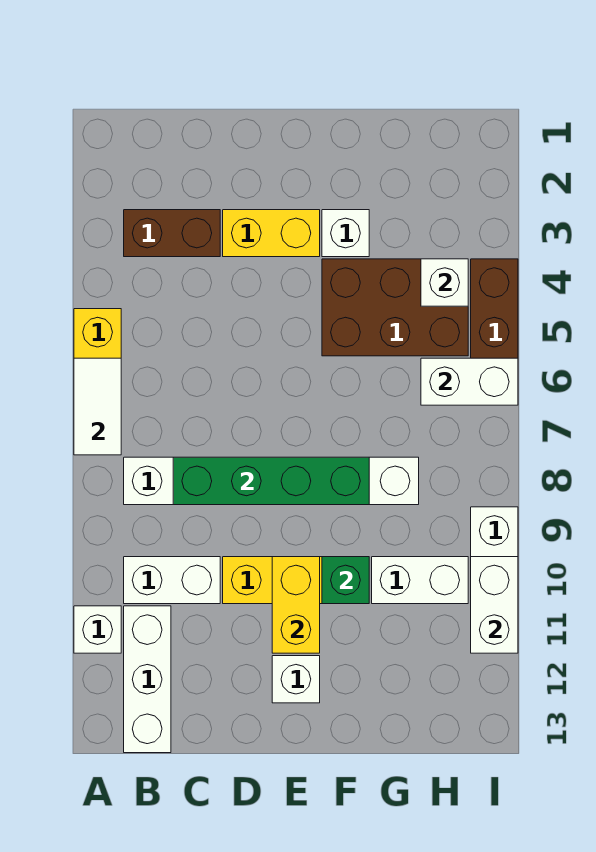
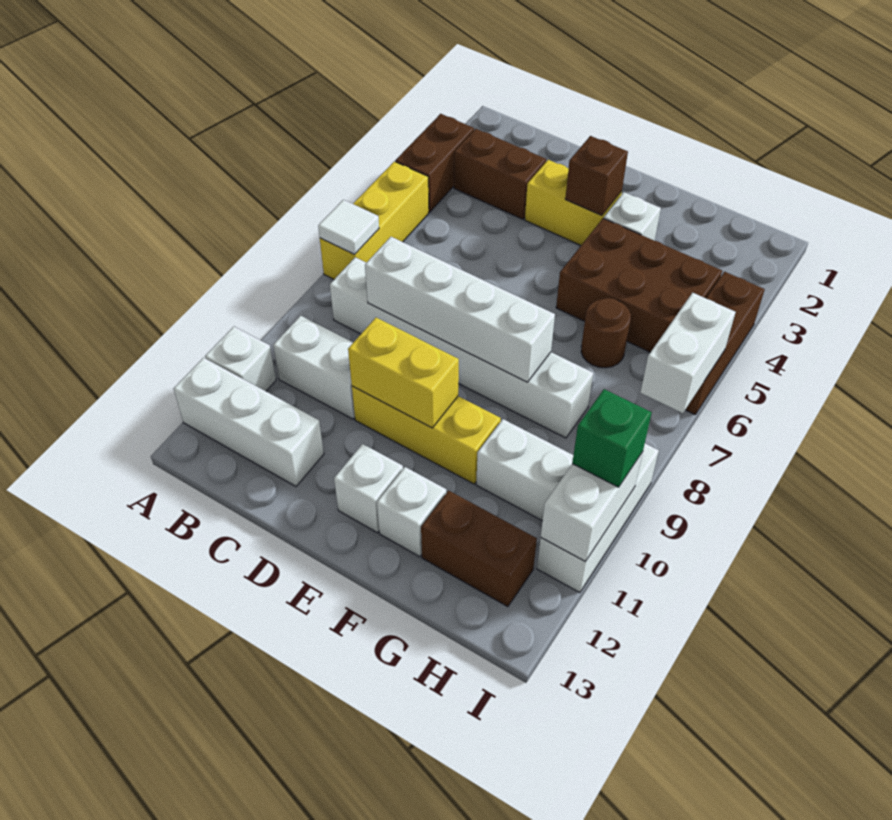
none -> brown brick A3:A4 level 1
white tile A6:A7 level 2 -> white tile A7 level 2
white brick B11:B13 level 1 -> white brick A12:C12 level 1
green brick C8:F8 level 2 -> white brick C8:F8 level 2
none -> brown brick E3 level 2
yellow brick E10:E11 level 2 -> yellow brick D10:E10 level 2
green brick F10 level 2 -> green brick I10 level 3
none -> brown round brick G6 level 1
none -> brown brick G12:H12 level 1
white brick H4 level 2 -> white brick F12 level 1
white brick H6:I6 level 2 -> white brick I6:I7 level 2

